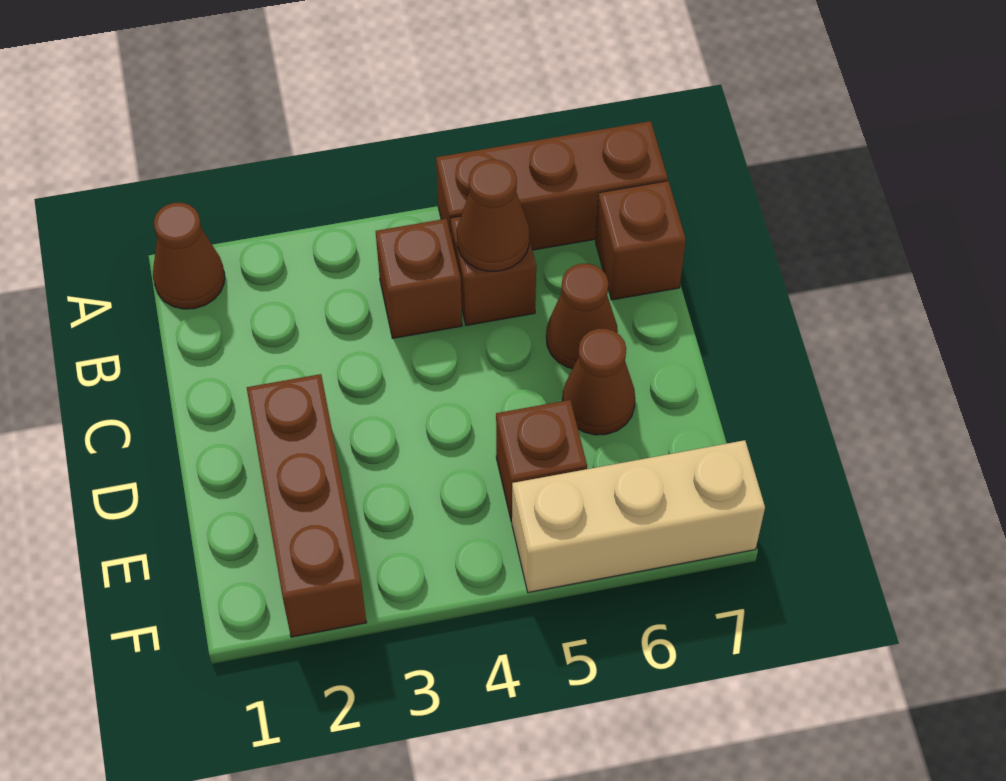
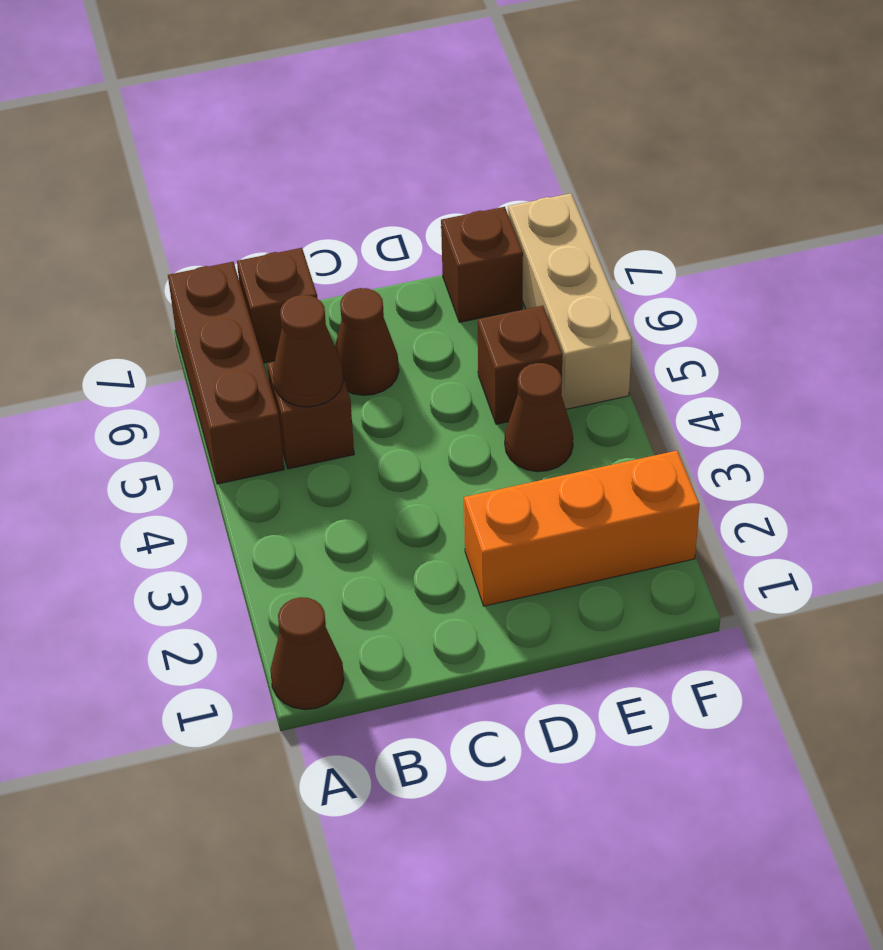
brown brick B4 level 1 -> brown brick E7 level 1
brown brick D2:F2 level 1 -> orange brick D2:F2 level 1
brown cone D6 level 1 -> brown cone E4 level 1

